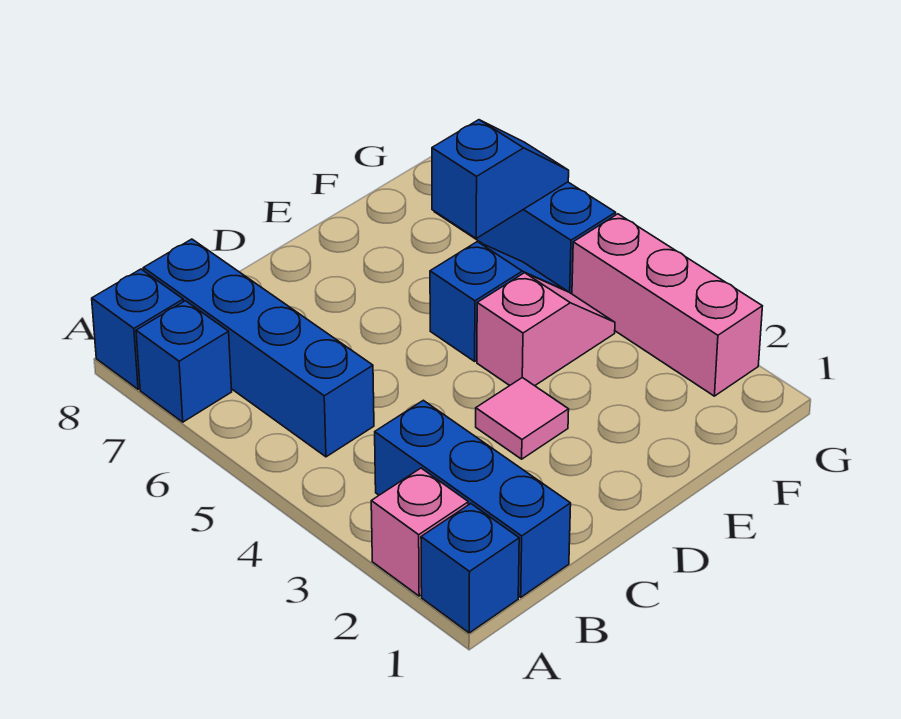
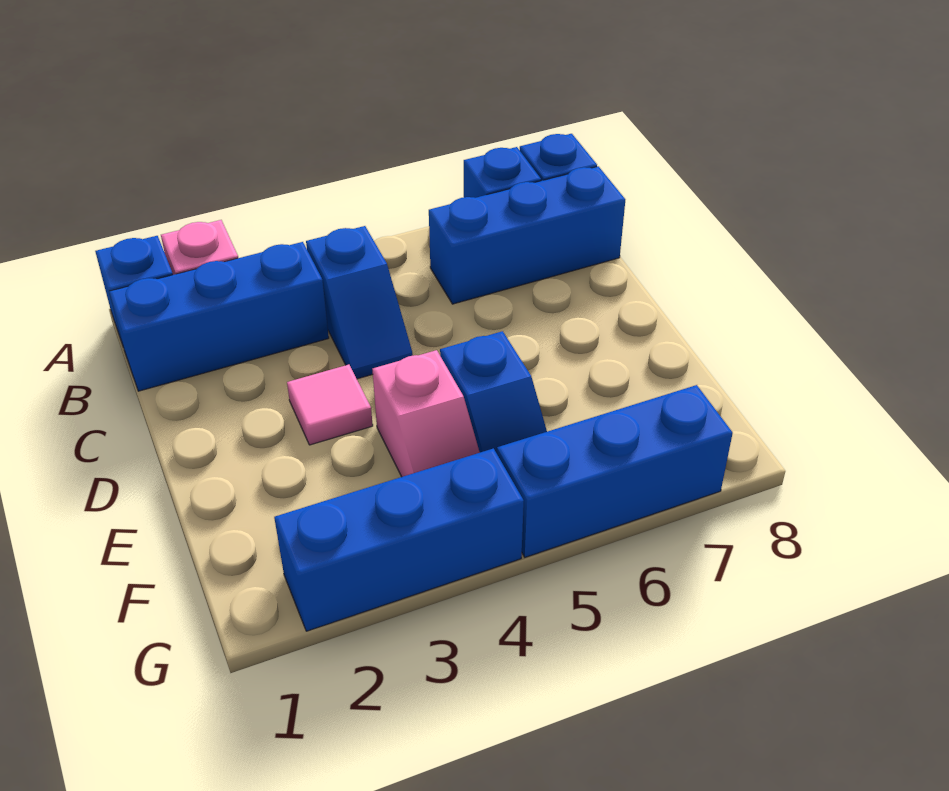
blue brick B5:B8 level 1 -> blue brick B6:B8 level 1
blue slope F6:G6 level 2 top F -> blue slope B4:C4 level 1 top B
pink brick G2:G4 level 1 -> blue brick G2:G4 level 1

